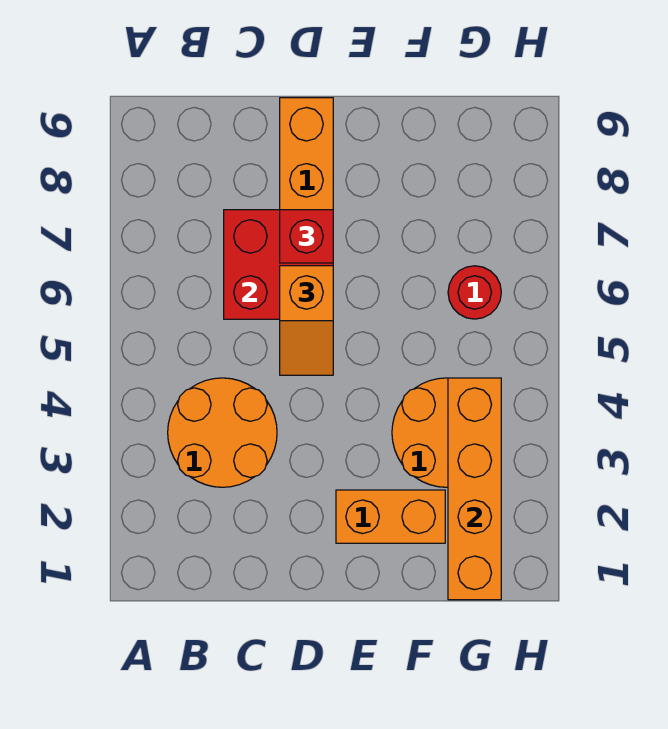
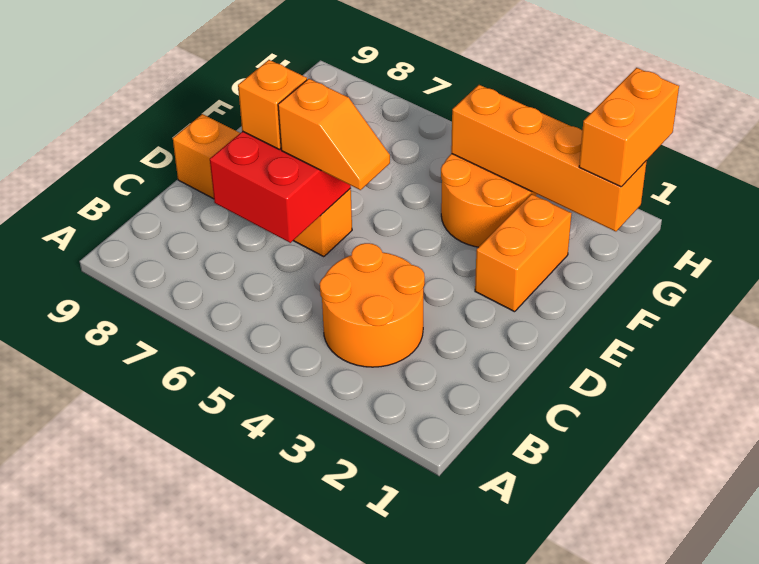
red brick D7 level 3 -> orange brick D7 level 3
none -> orange brick G1:H1 level 3
red round brick G6 level 1 -> none

